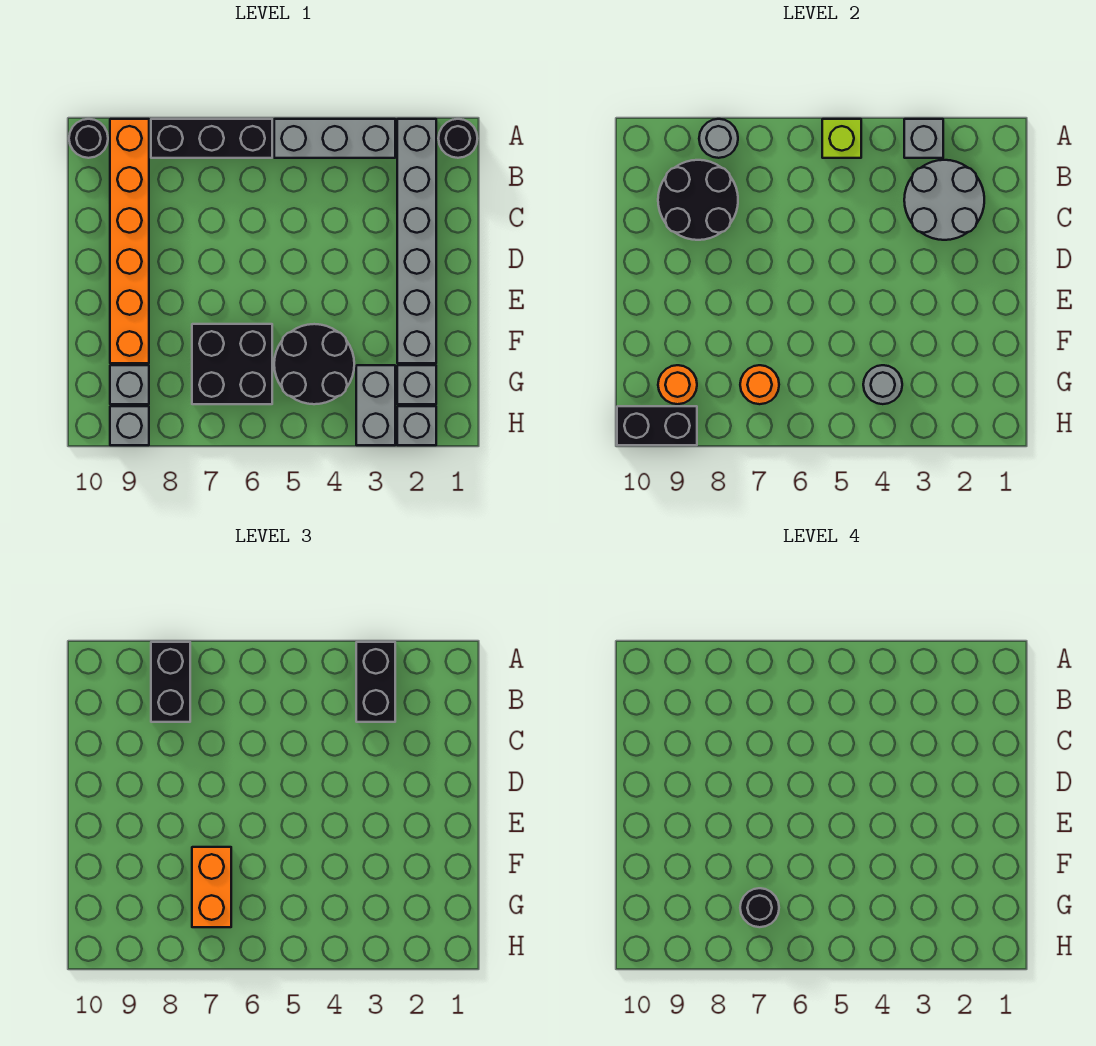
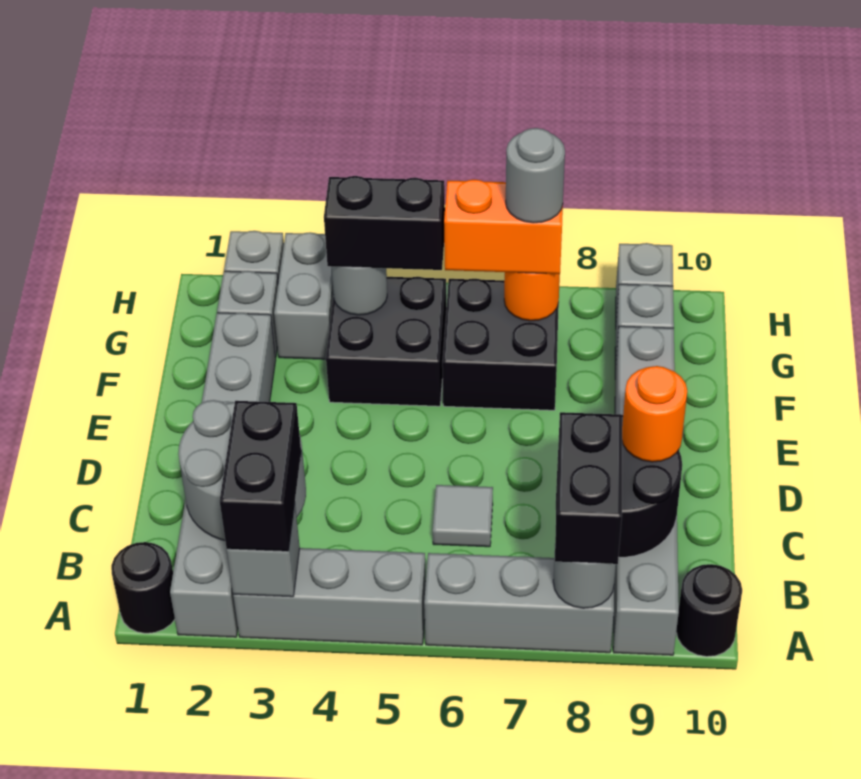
lime brick A5 level 2 -> none
black brick A6:A8 level 1 -> grey brick A6:A8 level 1
orange brick A9:F9 level 1 -> grey brick A9:F9 level 1
none -> grey tile C6 level 1
black round brick F4:G5 level 1 -> black brick F4:G5 level 1
orange brick F7:G7 level 3 -> orange brick G6:G7 level 3
black round brick G7 level 4 -> grey round brick G7 level 4
orange round brick G9 level 2 -> orange round brick C9 level 3
black brick H9:H10 level 2 -> black brick G4:G5 level 3

